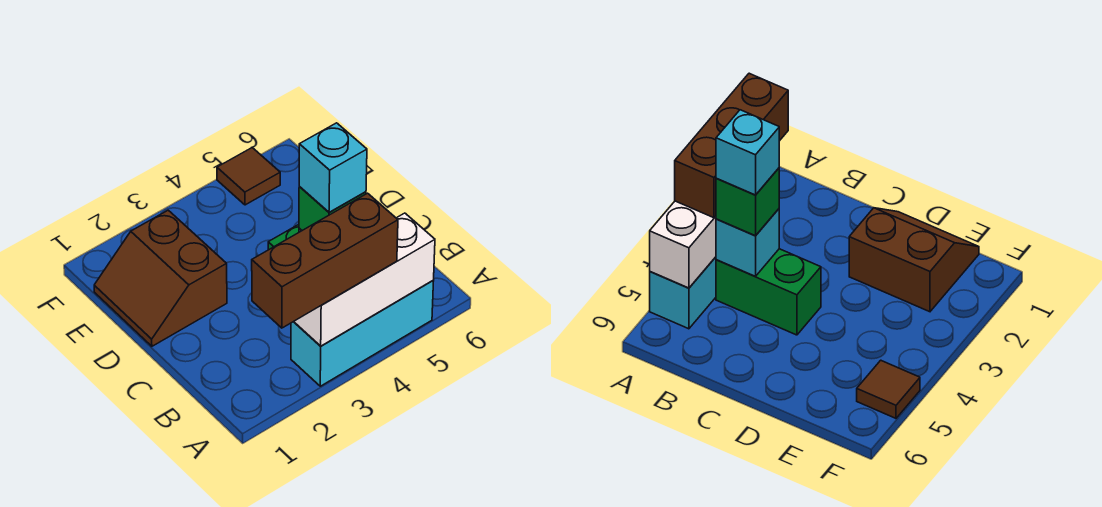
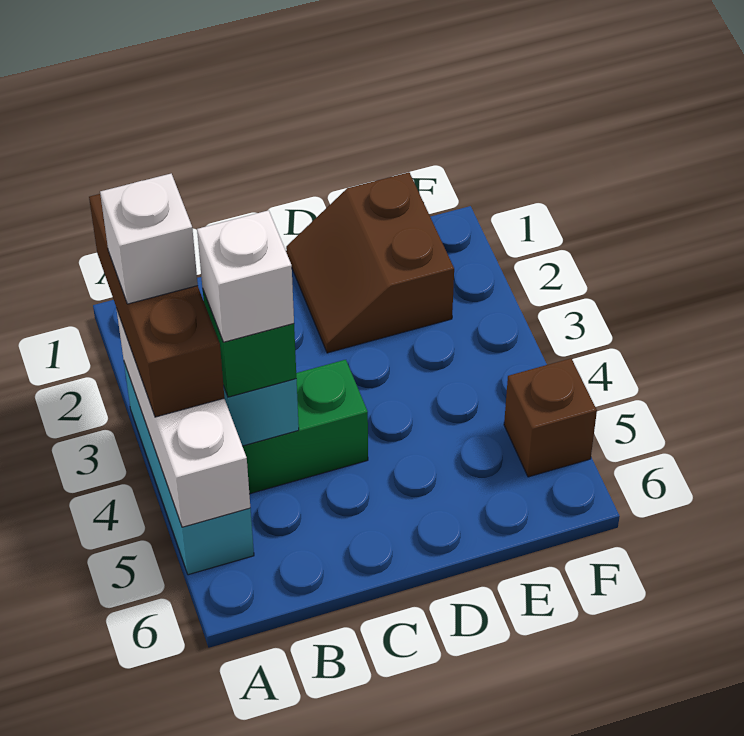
none -> white brick A3 level 4
cyan brick B4 level 4 -> white brick B4 level 4
brown slope D1:E2 level 1 top 2 -> brown slope D1:E2 level 1 top E
brown tile F5 level 1 -> brown brick F5 level 1

